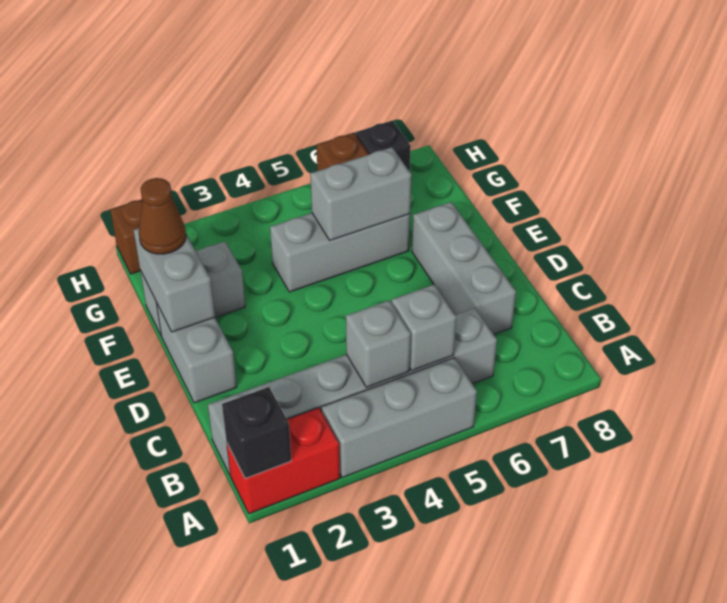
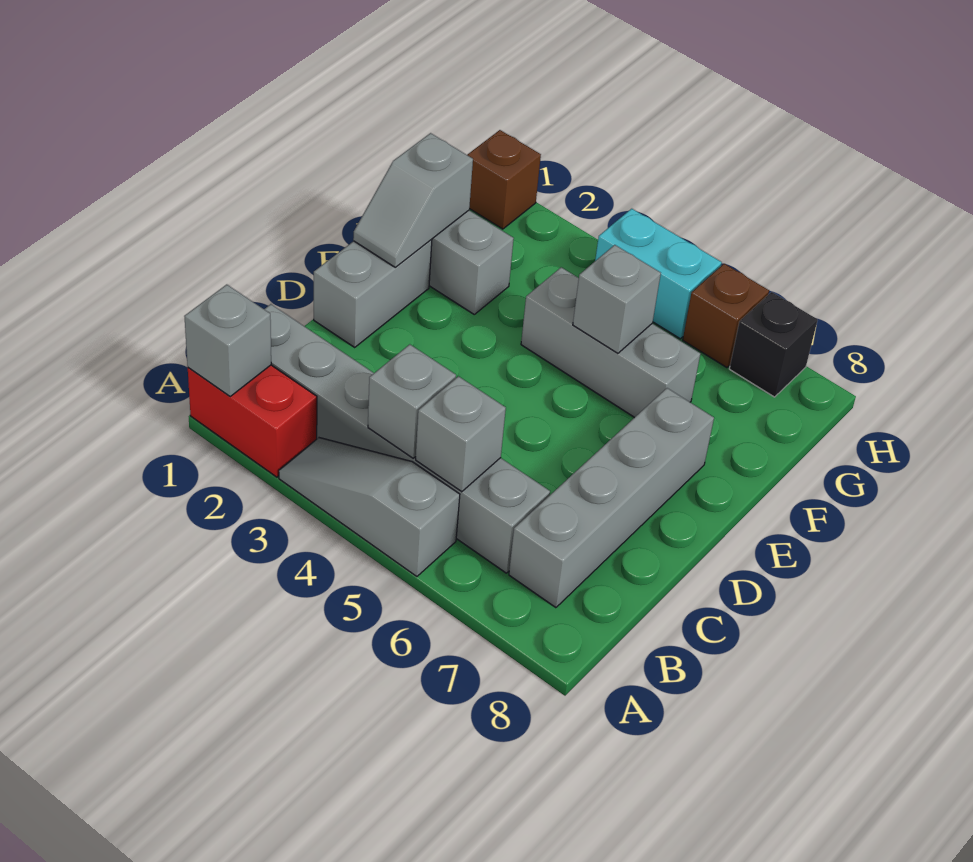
black brick A1 level 2 -> grey brick A1 level 2
grey brick A3:A5 level 1 -> grey slope A3:A5 level 1 top 5
grey brick C7:E7 level 1 -> grey brick B7:E7 level 1
grey brick E1:F1 level 2 -> grey slope E1:F1 level 2 top F
brown cone F1 level 3 -> none
grey brick F5:F6 level 2 -> grey brick F5 level 2
none -> cyan brick H4:H5 level 1

